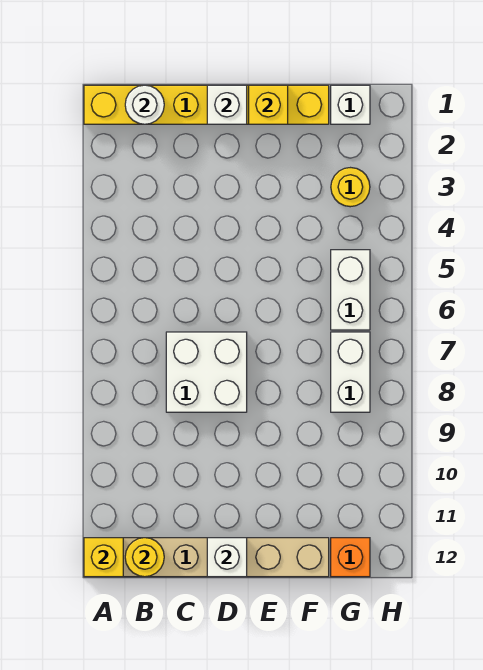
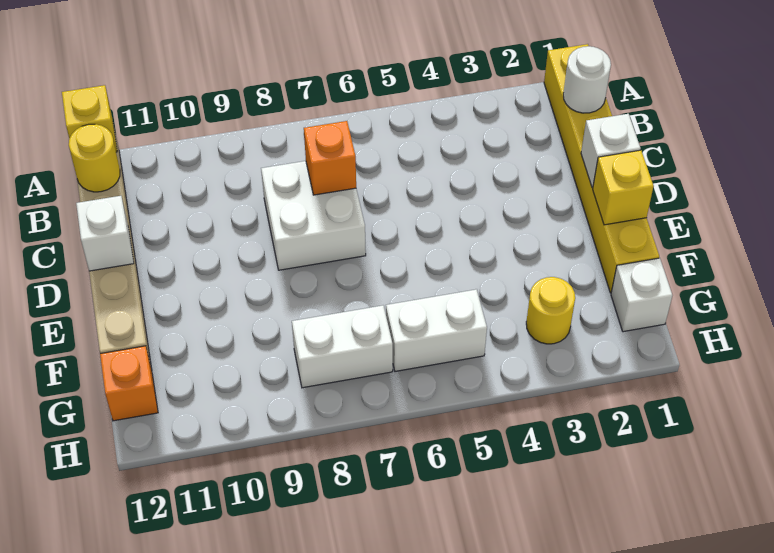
none -> orange brick C7 level 2

